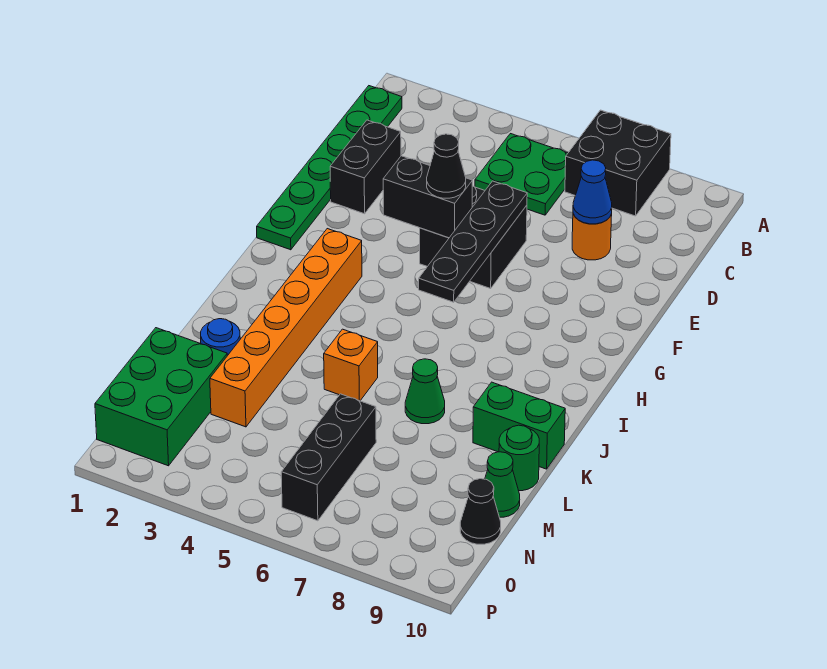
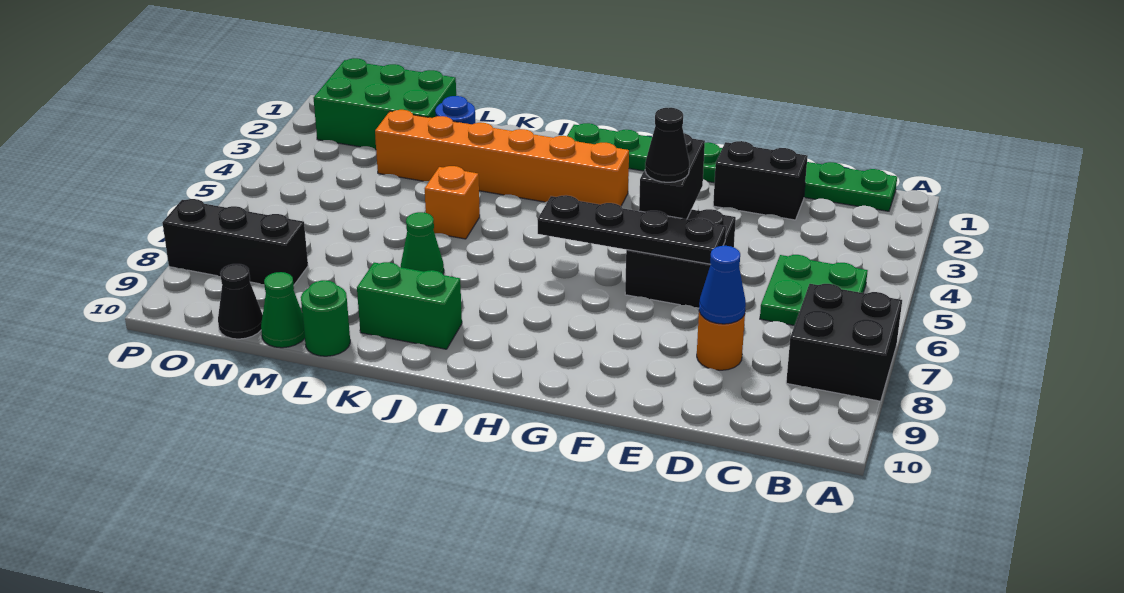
green plate B1:G1 level 1 -> green plate B1:I1 level 1
green brick K9:K10 level 1 -> green brick J9:K9 level 1
black brick M6:O6 level 1 -> black brick N8:P8 level 1

